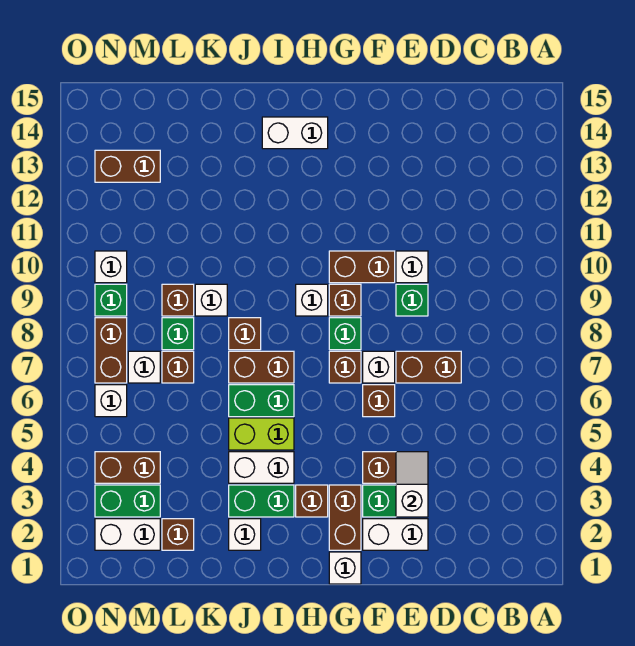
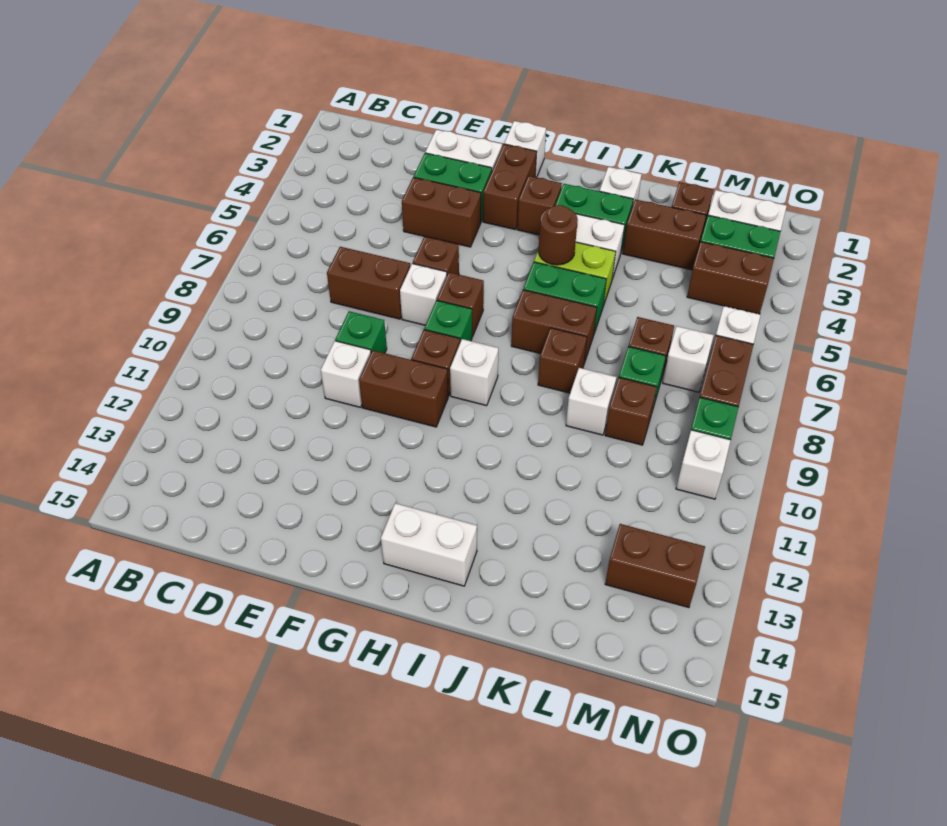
white slope E3:E4 level 2 top 3 -> none
none -> brown round brick I5 level 2
none -> brown brick K3:L3 level 1

